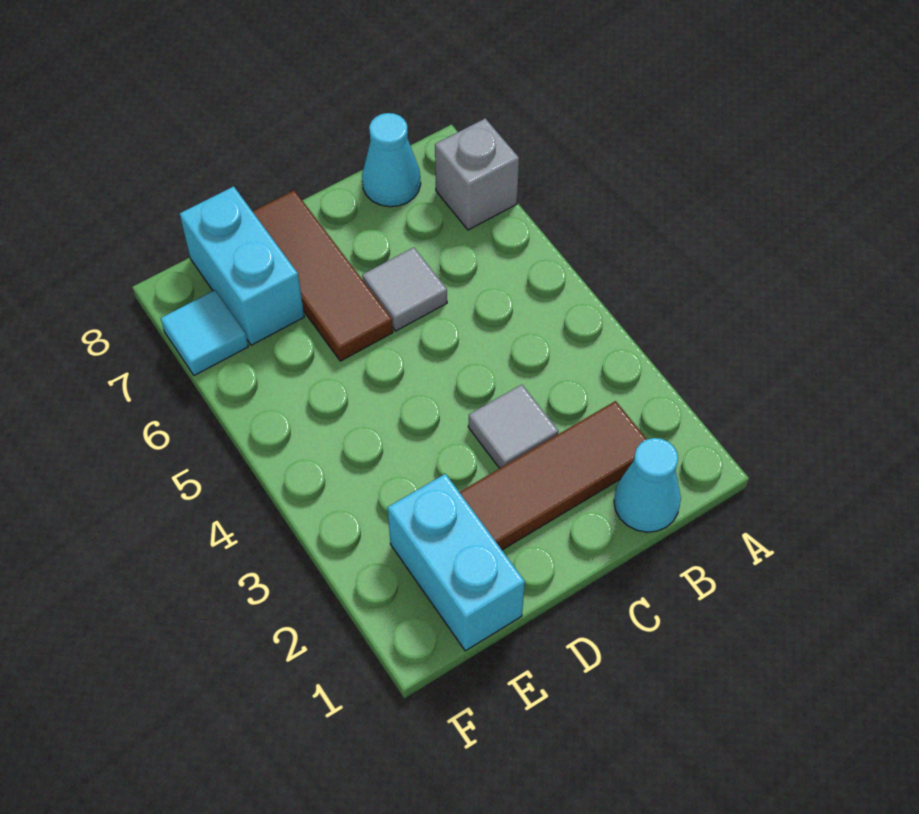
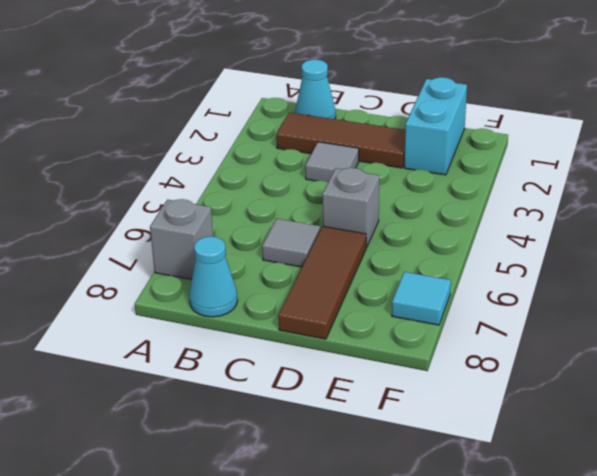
none -> grey brick D5 level 1
cyan brick E7:E8 level 1 -> none

